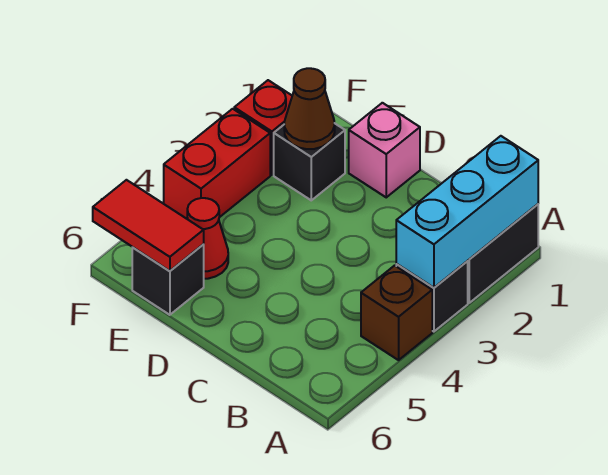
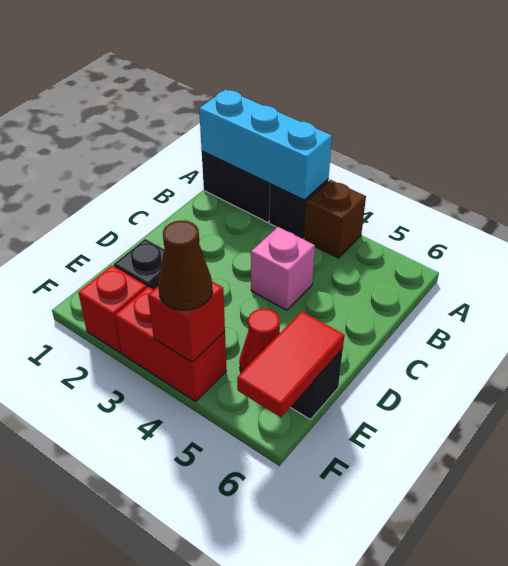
pink brick D1 level 1 -> pink brick C4 level 1
brown cone E2 level 2 -> brown cone F4 level 3
none -> red brick F4 level 2

